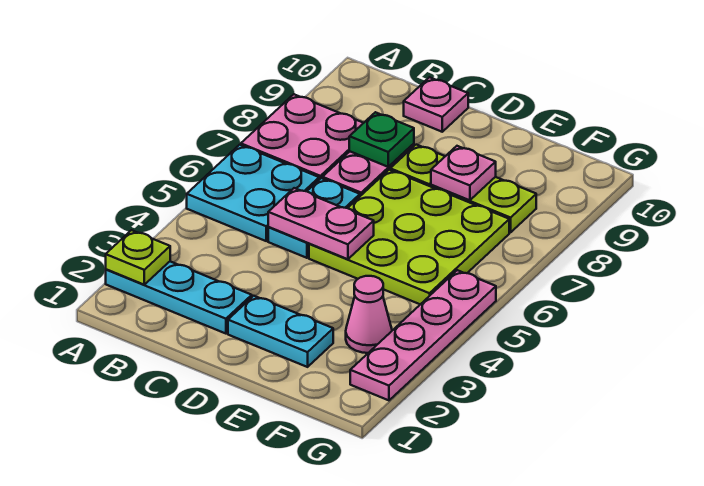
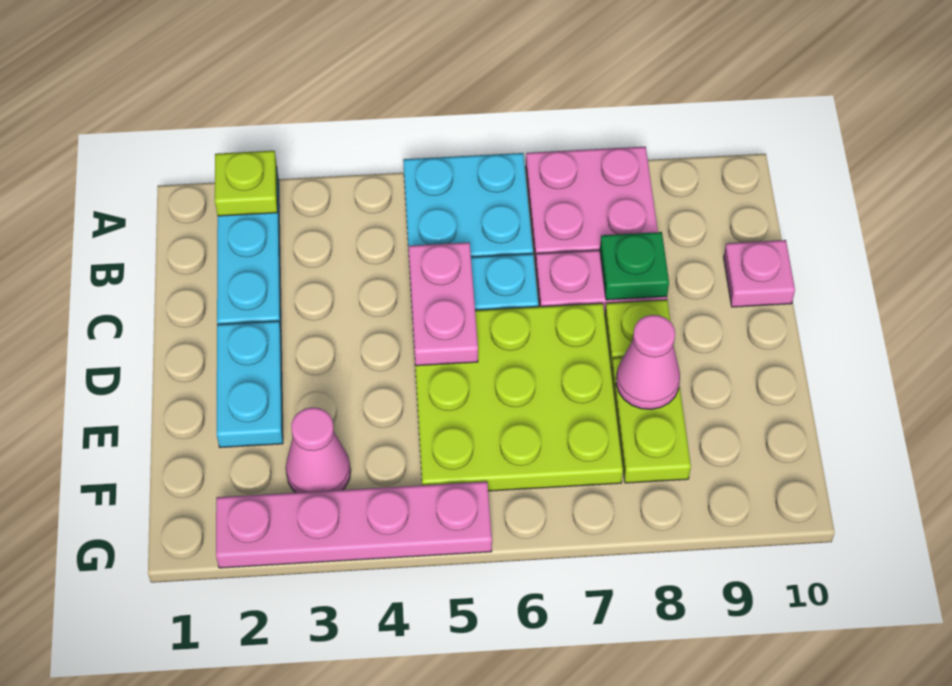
pink plate E8 level 2 -> pink cone E8 level 2

